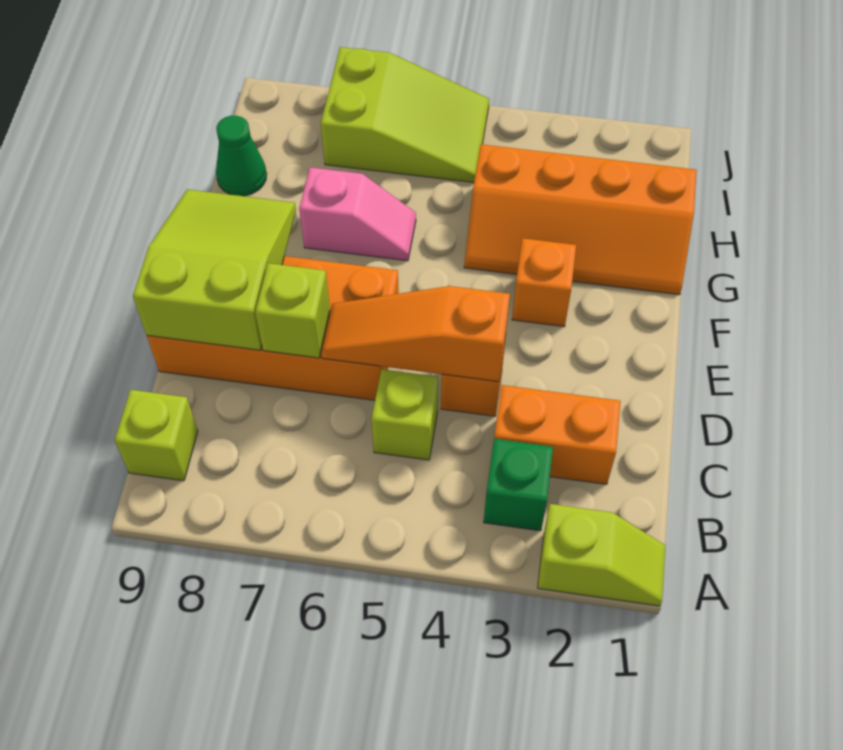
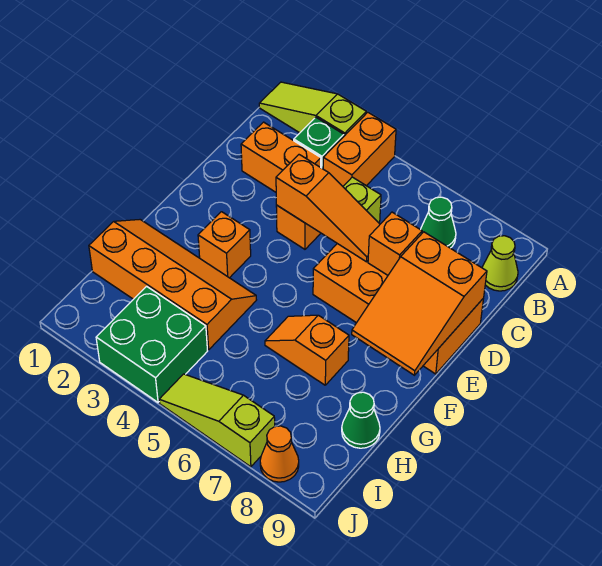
lime slope A1:A2 level 1 top 2 -> lime slope A1:A3 level 1 top 3
none -> orange brick A4:B4 level 1
none -> green cone B7 level 1
lime brick B9 level 1 -> lime cone B9 level 1
lime brick D7 level 2 -> orange brick D7 level 2
lime slope D8:F9 level 2 top D -> orange slope D8:F9 level 2 top D
pink slope G6:G7 level 1 top 7 -> orange slope G6:G7 level 1 top 7
none -> green brick I3:J4 level 1
lime slope I5:J7 level 1 top 7 -> lime slope J5:J7 level 1 top 7
none -> orange cone J8 level 1

